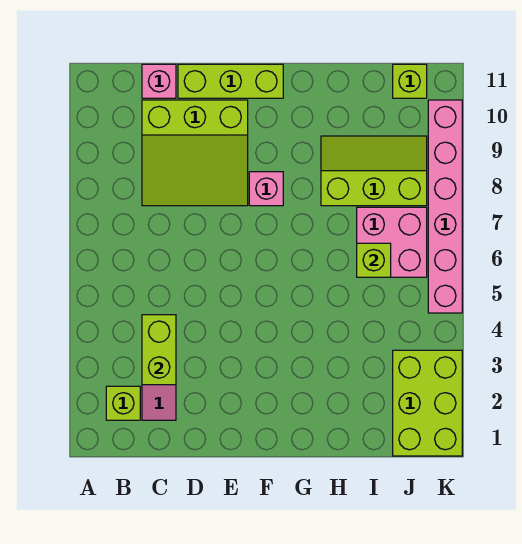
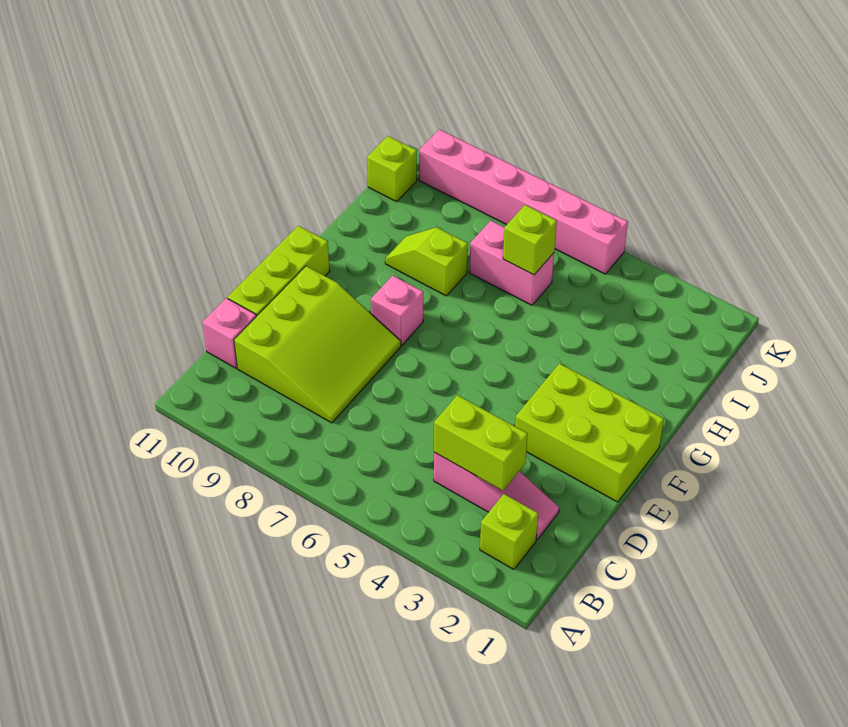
lime slope H8:J9 level 1 top 8 -> lime slope H8:H9 level 1 top 8
pink brick I6:J7 level 1 -> pink brick I6:I7 level 1
lime brick J1:K3 level 1 -> lime brick E1:F3 level 1

